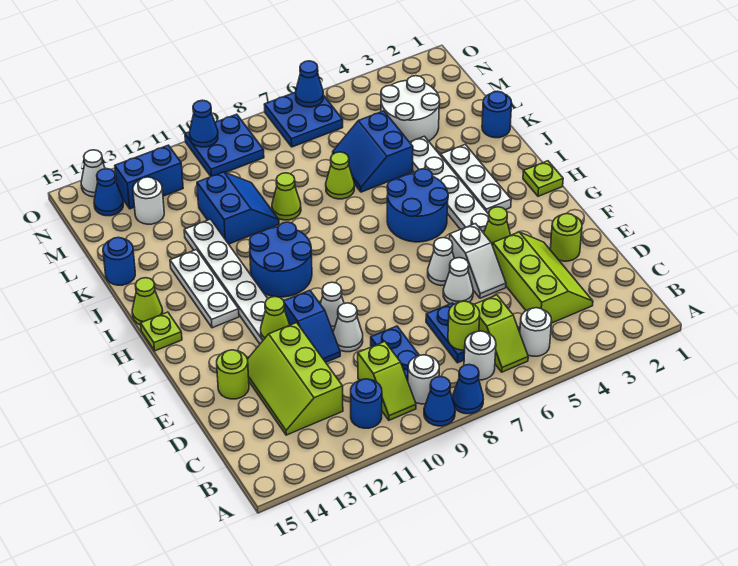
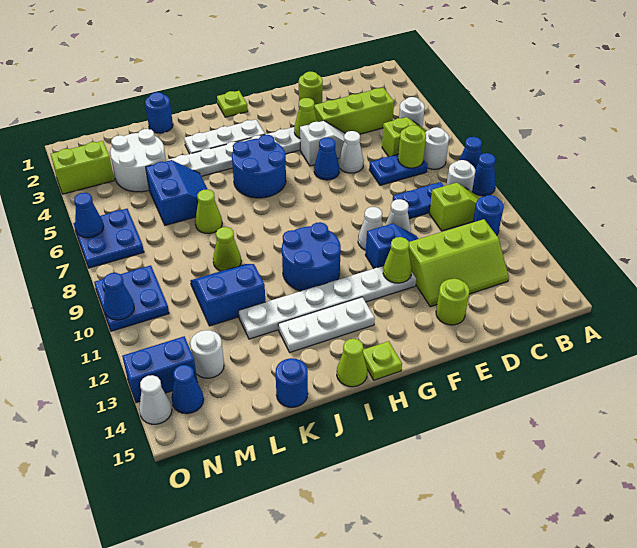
white cone F6 level 1 -> blue cone F6 level 1
blue slope K5:L6 level 1 top 5 -> blue slope K5:L6 level 1 top L
none -> lime brick N3:O3 level 1
blue brick N12:N13 level 1 -> blue brick N13:O13 level 1

